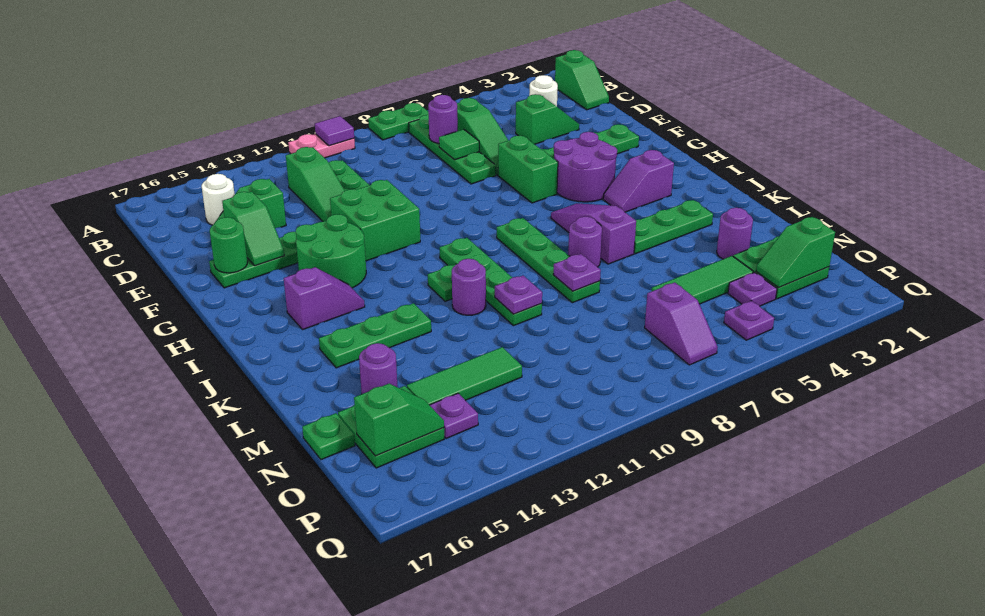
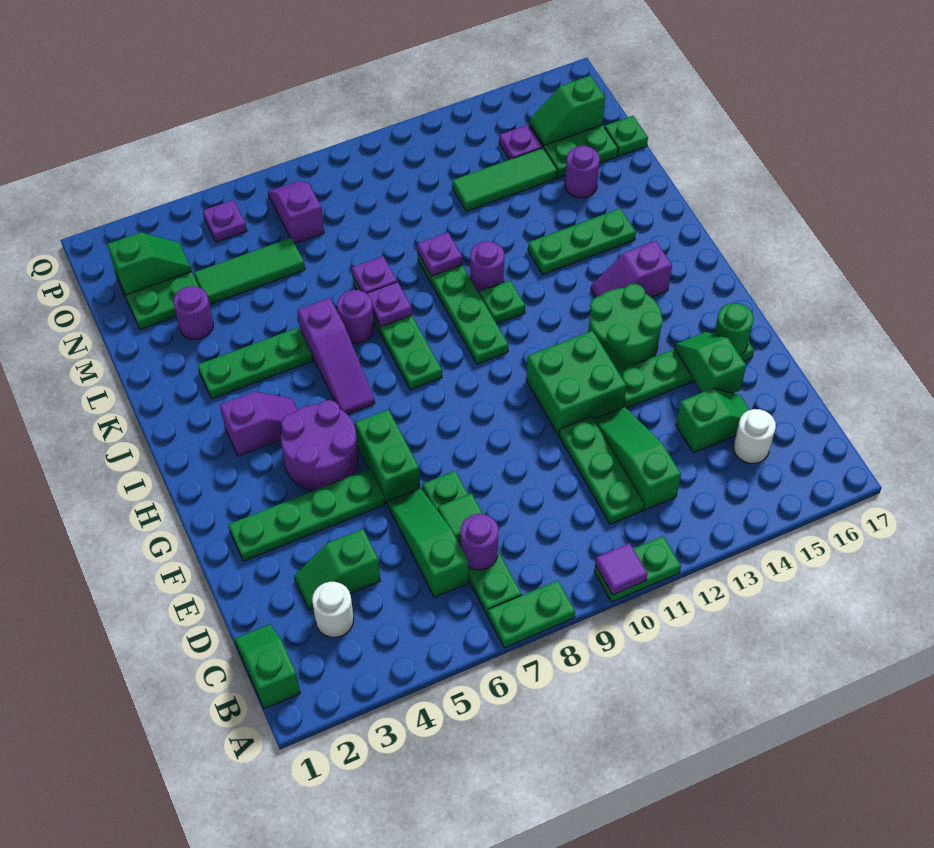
pink plate A10:A11 level 1 -> green plate A10:A11 level 1
purple plate O4 level 1 -> purple plate K8 level 2

